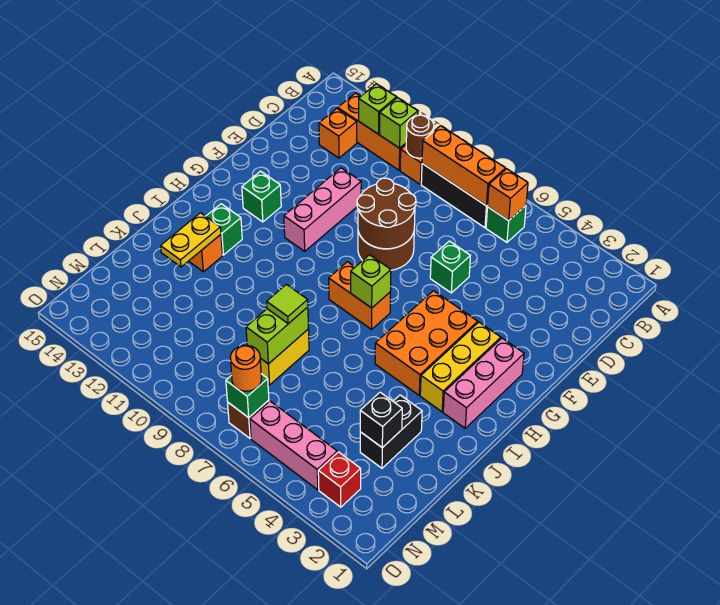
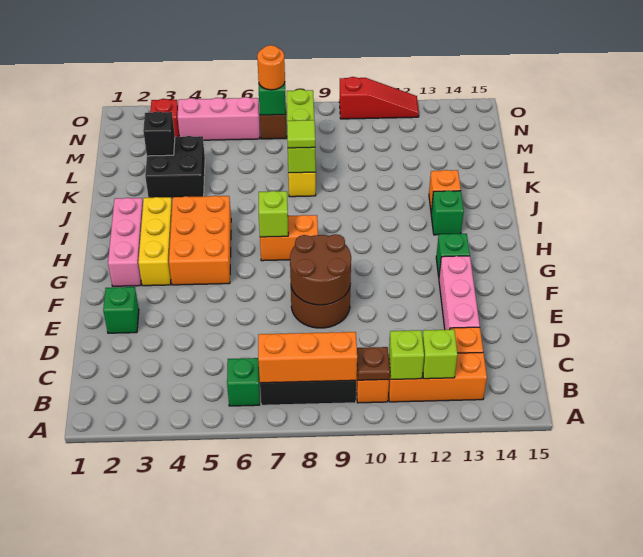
orange brick B6 level 2 -> none
brown round brick B10 level 2 -> brown plate B10 level 2
green brick E6 level 1 -> green brick E2 level 1
pink brick E11:G11 level 1 -> pink brick D13:F13 level 1
yellow plate J13:K13 level 2 -> none
black brick K3:L3 level 1 -> black brick K3:L4 level 1
lime brick K8:L8 level 2 -> lime brick K8:M8 level 2
none -> red slope O10:O12 level 1 top 10

